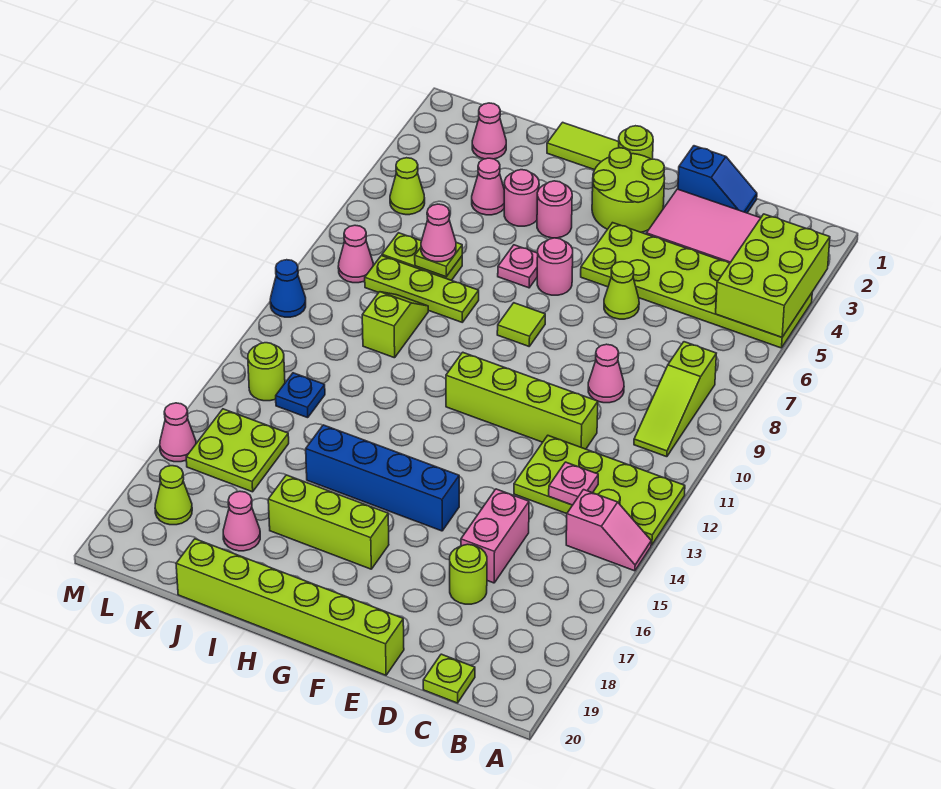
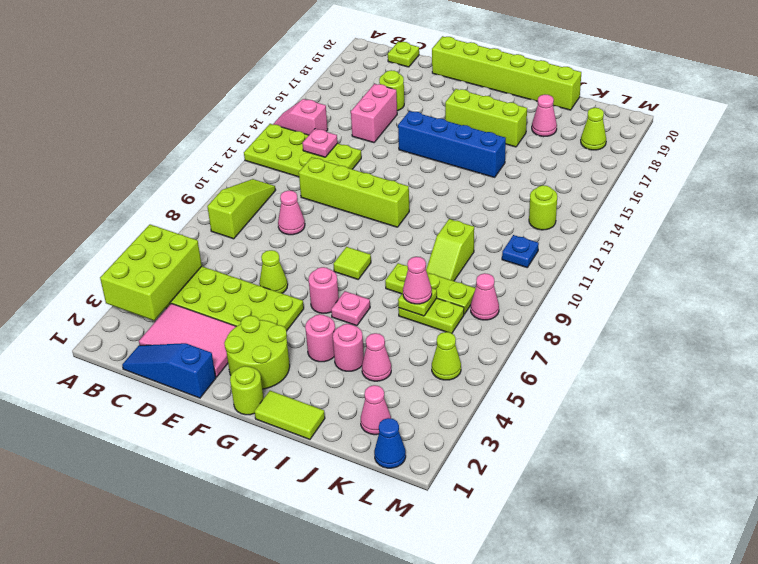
blue slope D1:E1 level 1 top E -> blue slope C1:E1 level 1 top E
blue plate K13 level 1 -> blue plate L11 level 1
lime plate K15:L16 level 1 -> none
blue cone M10 level 1 -> blue cone L1 level 1
pink cone M16 level 1 -> none

